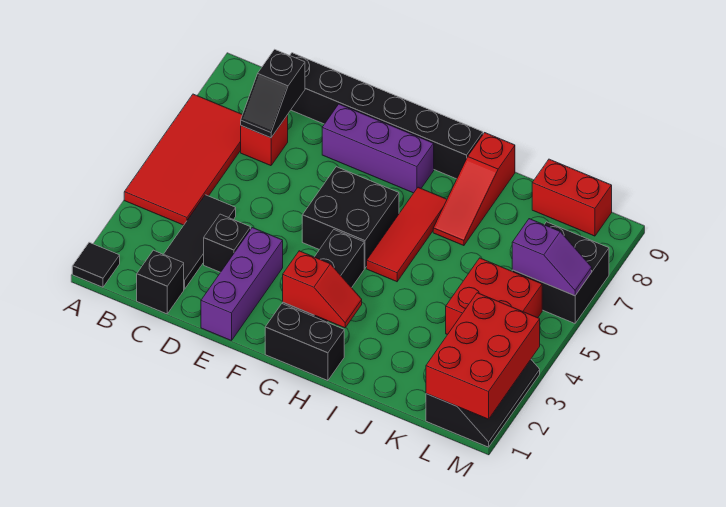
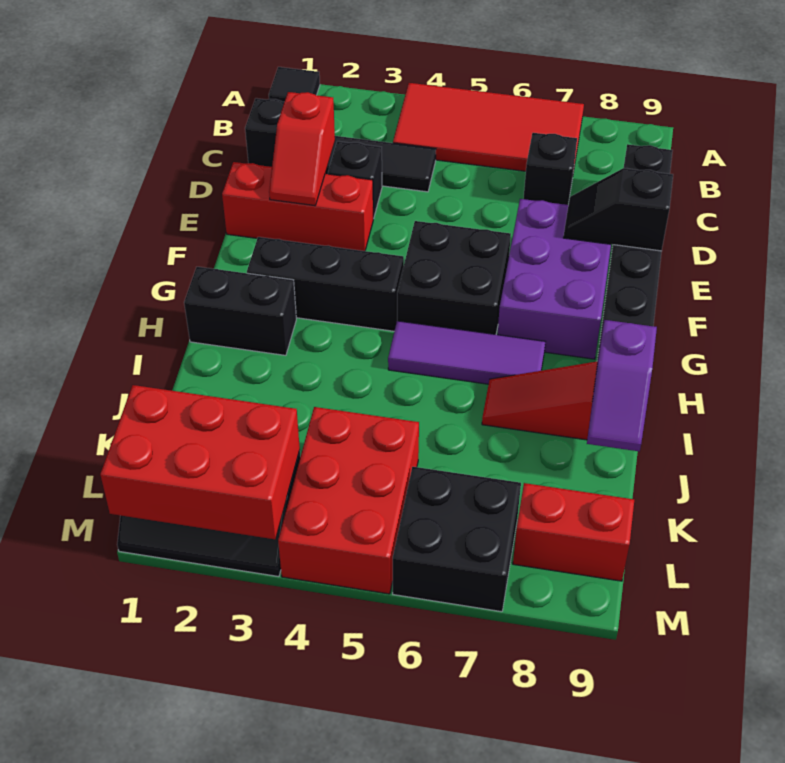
red brick C7 level 1 -> black brick C7 level 1
black slope C7:C8 level 2 top 8 -> black slope E8:E9 level 2 top 9
purple brick E1:E3 level 1 -> red brick E1:E3 level 1
purple brick E8:G8 level 1 -> purple brick E7:G8 level 1
black brick G1:H1 level 1 -> black brick H1:H2 level 1
red slope G2:H2 level 2 top G -> red slope D2:E2 level 2 top D
red tile H5:H7 level 1 -> purple tile H5:H7 level 1
red brick K4:L5 level 1 -> red brick K4:M5 level 1
red brick K9:L9 level 1 -> red brick L8:L9 level 1
purple slope L6:M6 level 2 top L -> purple slope I9:J9 level 2 top I

